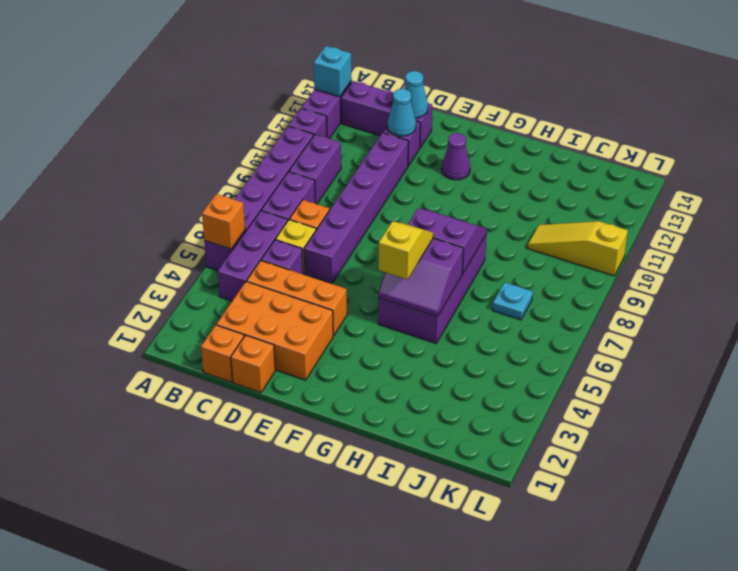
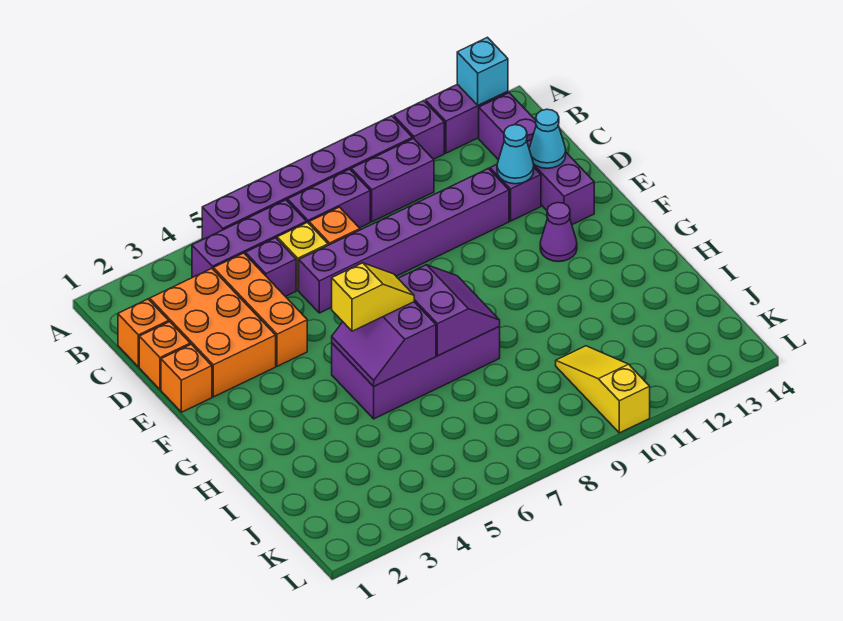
orange brick A5 level 2 -> orange brick E1 level 1
purple brick B13:D13 level 1 -> purple brick B13:E13 level 1
cyan plate J7 level 1 -> none

